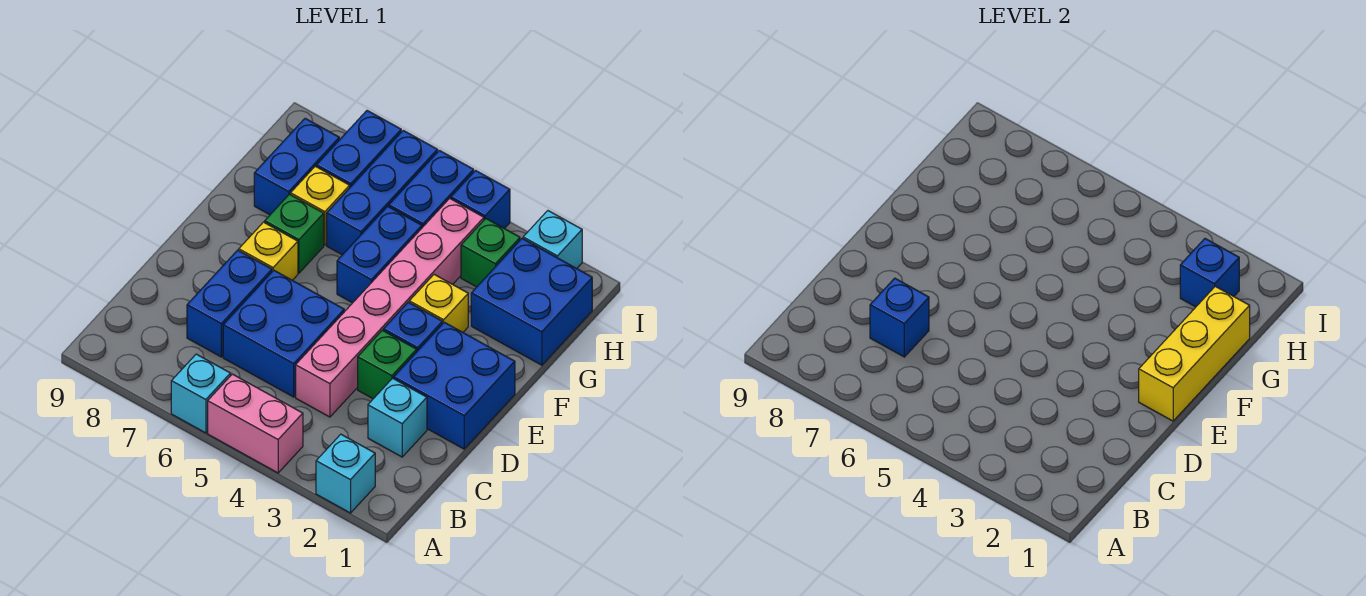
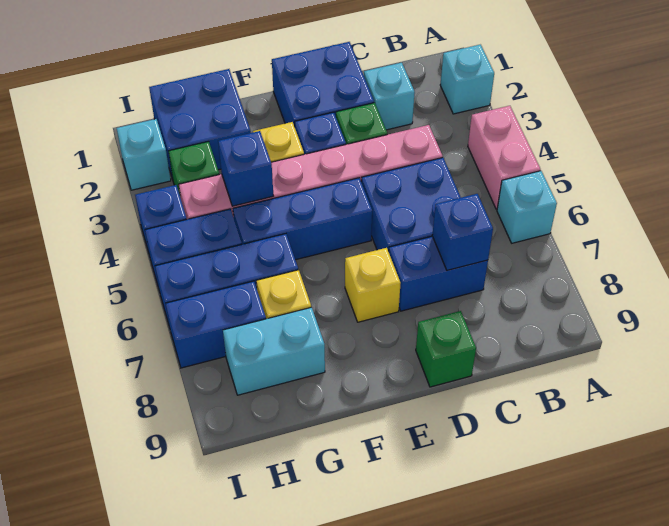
yellow brick E1:G1 level 2 -> none
blue brick F5:G5 level 1 -> blue brick E5:G5 level 1
green brick F7 level 1 -> green brick D9 level 1
blue brick G8:H8 level 1 -> cyan brick G8:H8 level 1
blue brick H2 level 2 -> blue brick G4 level 2

